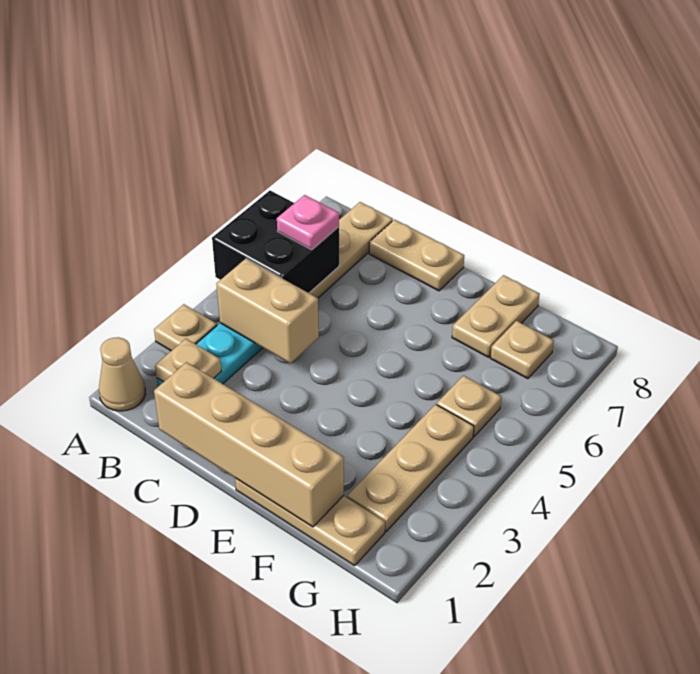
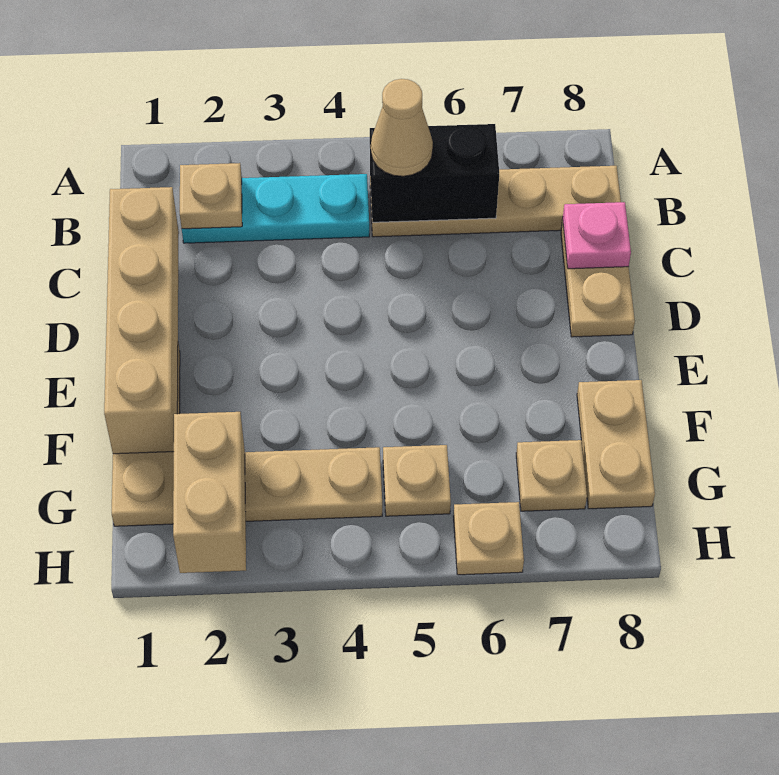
tan cone A1 level 1 -> tan cone B5 level 3
tan plate A3 level 1 -> tan plate H6 level 1
black brick A5:B6 level 2 -> black brick B5:B6 level 2
tan brick B4:C4 level 2 -> tan brick G2:H2 level 2
pink plate B6 level 3 -> pink plate C8 level 2
tan plate F7:F8 level 1 -> tan plate F8:G8 level 1

